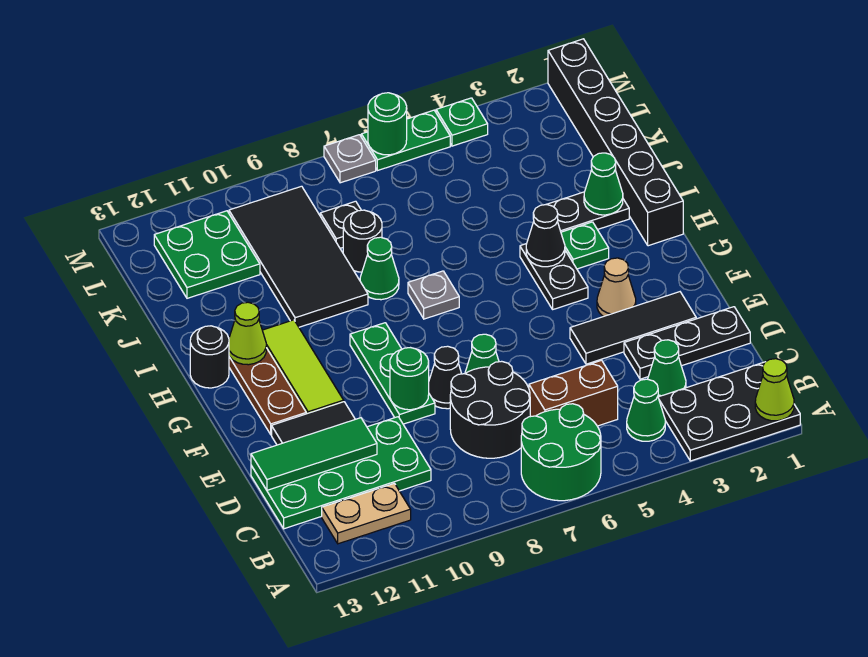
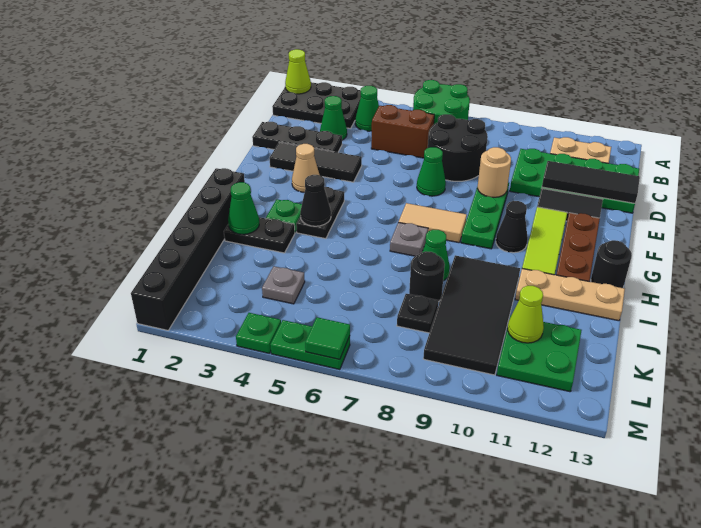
green tile D11:D13 level 2 -> black tile D11:D13 level 2
black cone E8 level 1 -> black cone G10 level 1
green round brick E9 level 2 -> tan round brick E9 level 2
none -> tan tile G7:G8 level 1
lime cone H12 level 2 -> lime cone K11 level 2
none -> tan plate I11:I13 level 1
green round brick M6 level 2 -> green tile M6 level 2
grey plate M7 level 1 -> grey plate K4 level 1

